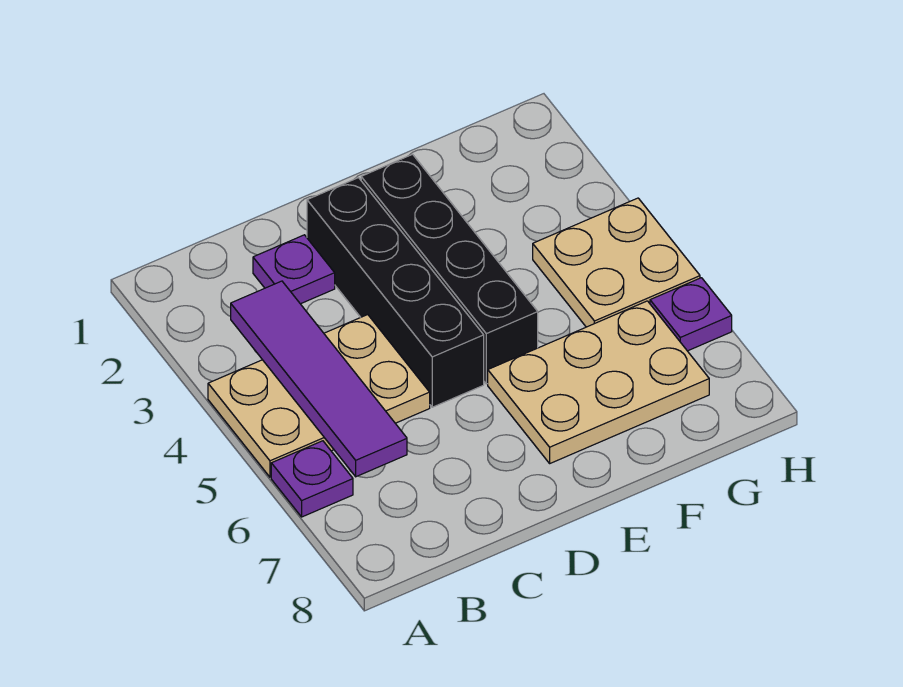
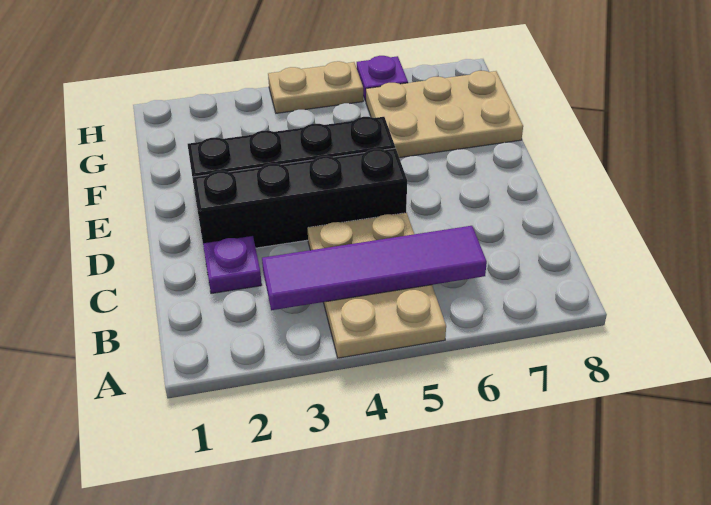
purple plate A6 level 1 -> none
tan plate E6:G7 level 1 -> tan plate F6:G8 level 1
tan plate G4:H5 level 1 -> tan plate H4:H5 level 1

